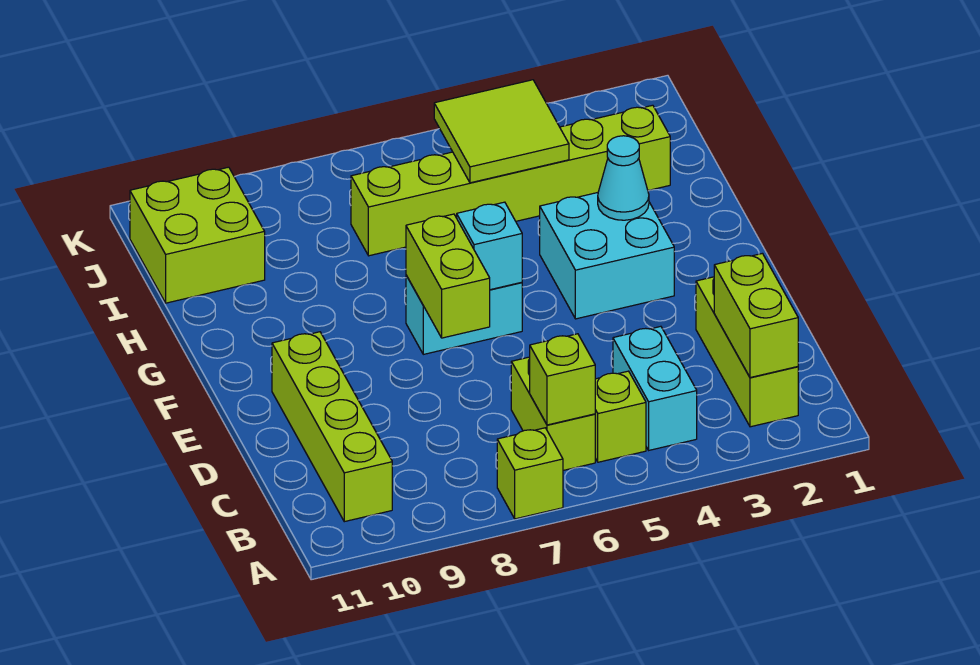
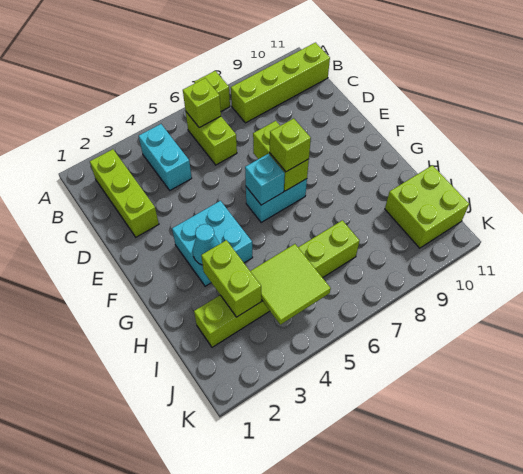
lime brick B2:C2 level 2 -> lime brick H3:I3 level 2
lime brick B5 level 1 -> lime brick F7 level 3
lime brick B10:E10 level 1 -> lime brick B8:B11 level 1

